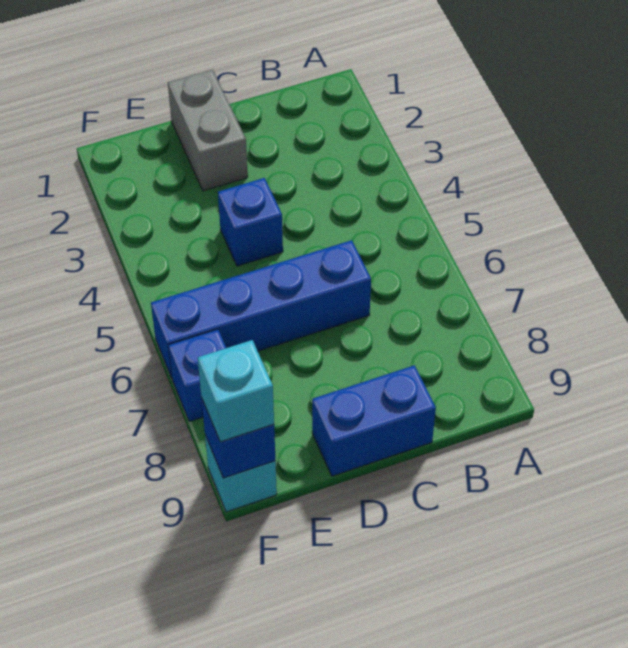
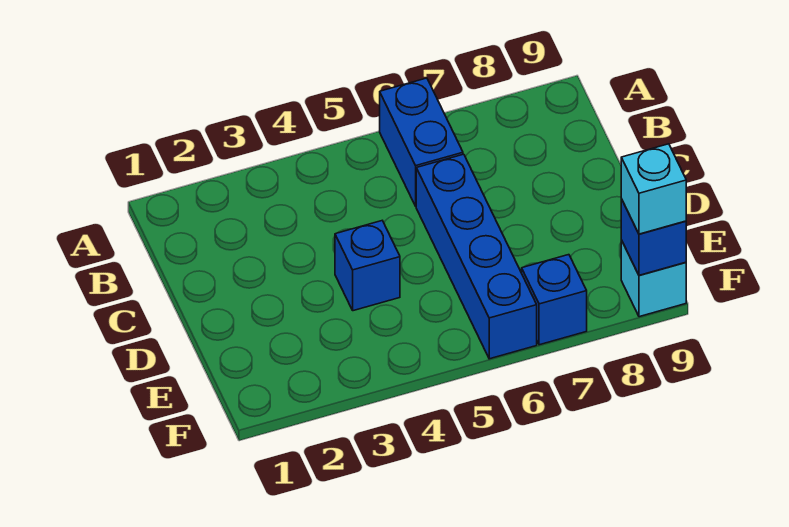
blue brick C9:D9 level 1 -> blue brick A6:B6 level 1
grey brick D1:D2 level 1 -> none

